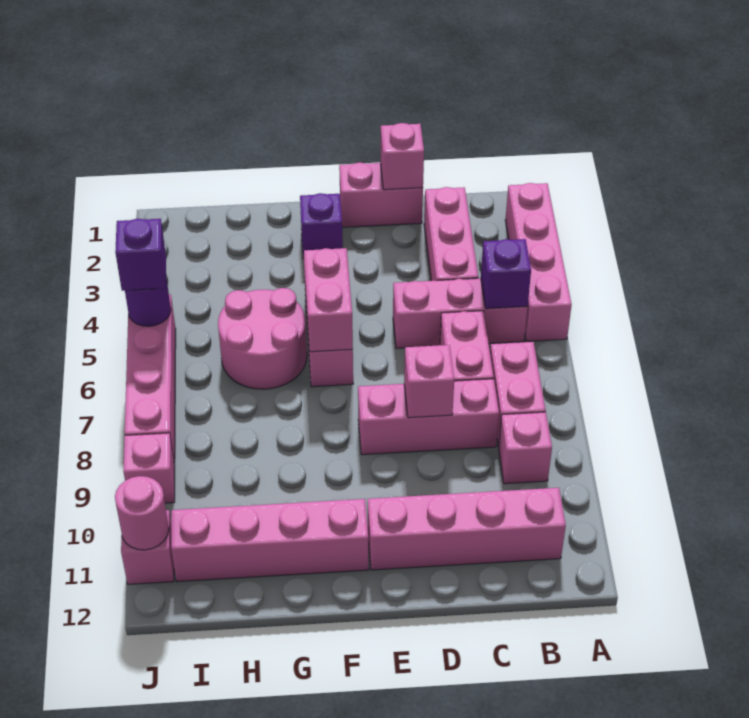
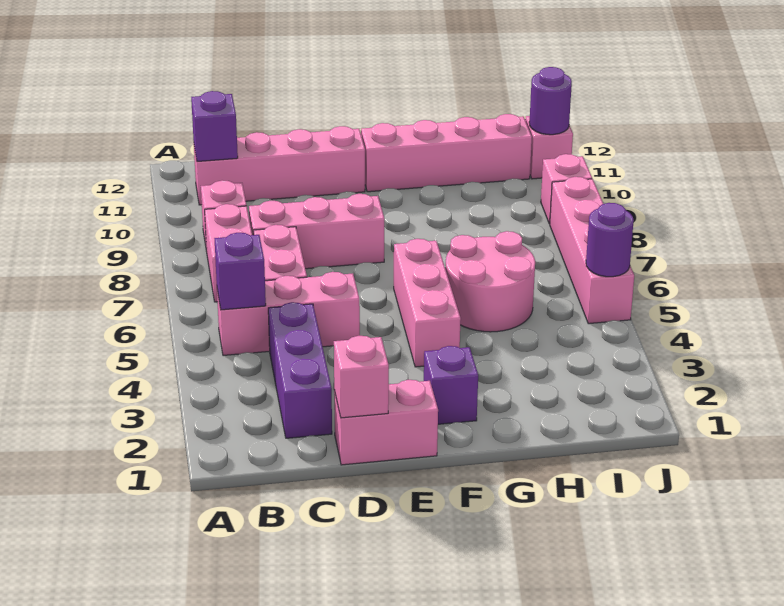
pink brick A2:A5 level 1 -> none
pink brick C2:C4 level 1 -> purple brick C2:C4 level 1
pink brick D8 level 2 -> none
pink brick F5:F6 level 2 -> none
purple brick J5 level 3 -> purple brick B11 level 2
pink round brick J11 level 2 -> purple round brick J11 level 2

